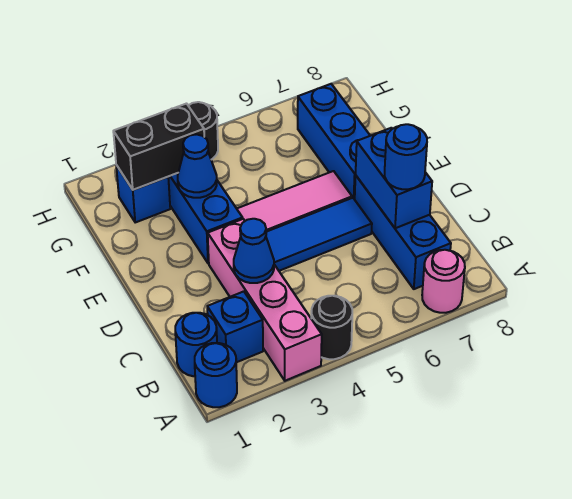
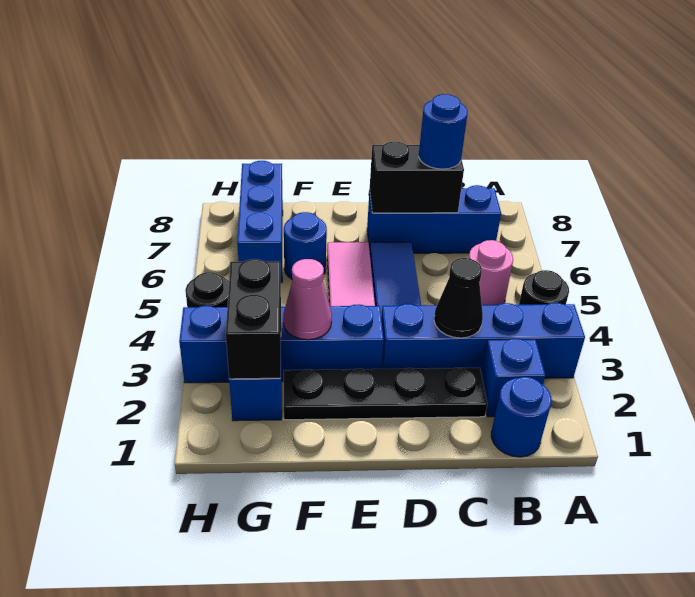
blue round brick A1 level 1 -> blue round brick F6 level 1
pink brick A3:D3 level 1 -> blue brick A3:D3 level 1
pink round brick A7 level 1 -> pink round brick B5 level 1
none -> black plate C2:F2 level 1
blue cone C3 level 2 -> black cone C3 level 2
blue brick C7:D7 level 2 -> black brick C7:D7 level 2
blue brick E7:G7 level 1 -> blue brick G6:G8 level 1
blue cone F3 level 2 -> pink cone F3 level 2

